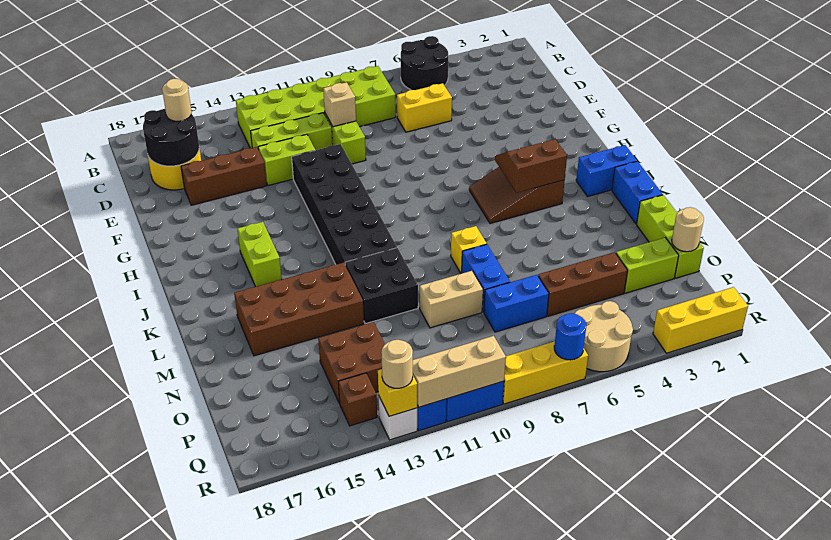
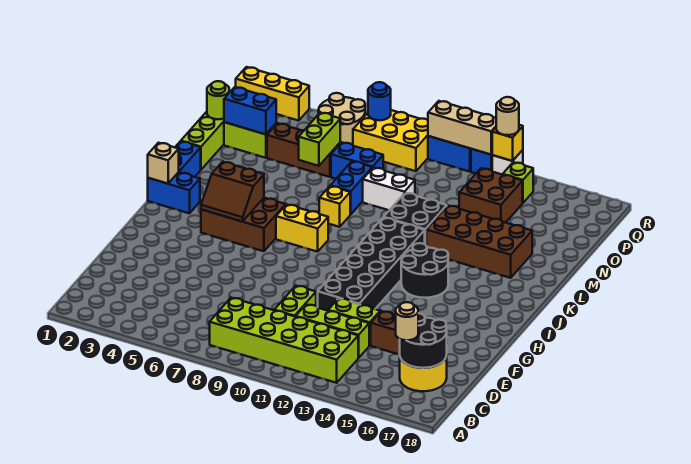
black round brick A5:B6 level 1 -> black round brick I13:J14 level 1
yellow brick D6:D7 level 1 -> yellow brick J7:J8 level 1
tan brick D10 level 2 -> tan brick J1 level 2
brown slope I4:J6 level 1 top 4 -> brown brick I4:J6 level 1
lime brick I15:J15 level 1 -> lime brick N6:O6 level 2
tan brick N9:N10 level 1 -> white brick N9:N10 level 1
tan round brick O1 level 2 -> lime round brick O1 level 2
none -> blue brick O2:O3 level 2
brown brick Q14 level 1 -> lime brick Q14 level 1
yellow brick R7:R9 level 1 -> yellow brick Q7:R9 level 1

